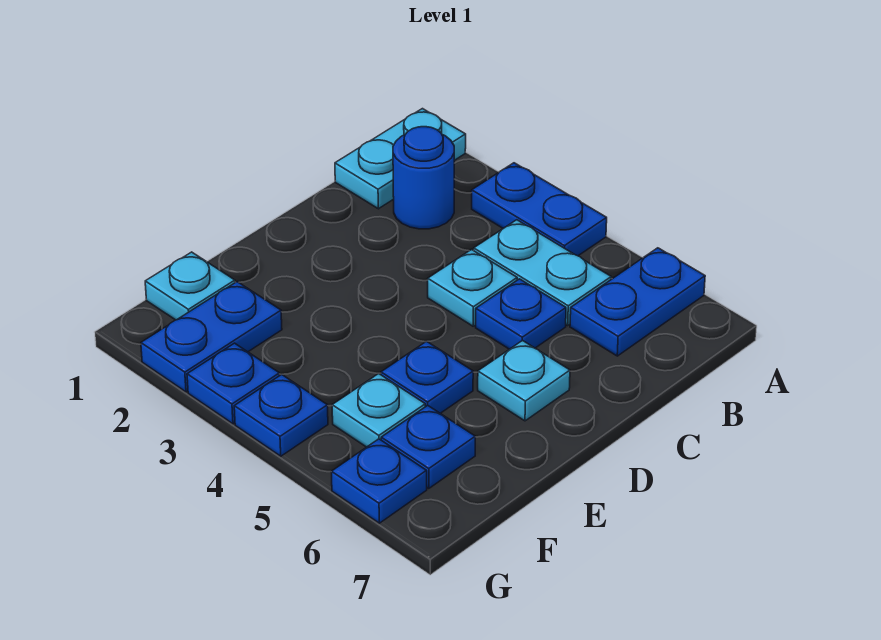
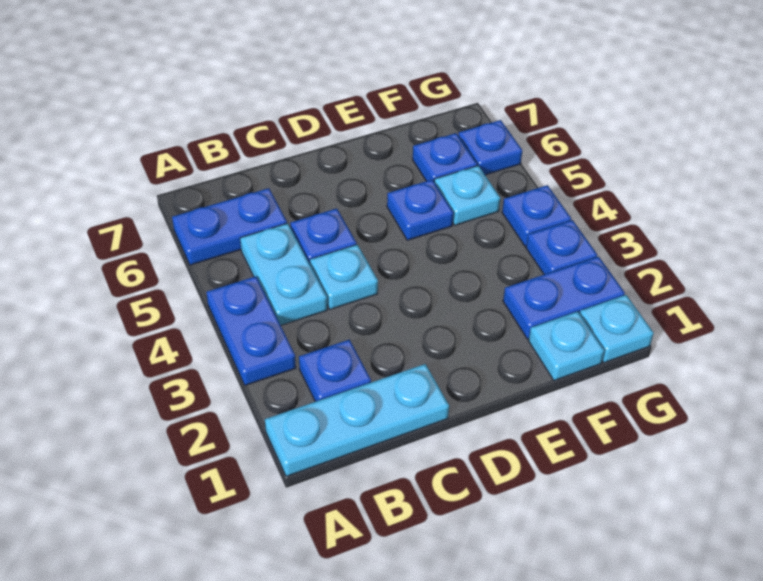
cyan plate A1:B1 level 1 -> cyan plate A1:C1 level 1
blue round brick B2 level 1 -> blue plate B2 level 1
cyan plate D6 level 1 -> cyan plate G1 level 1

